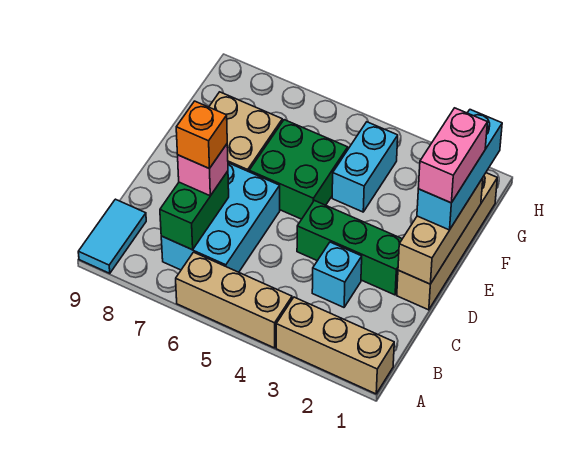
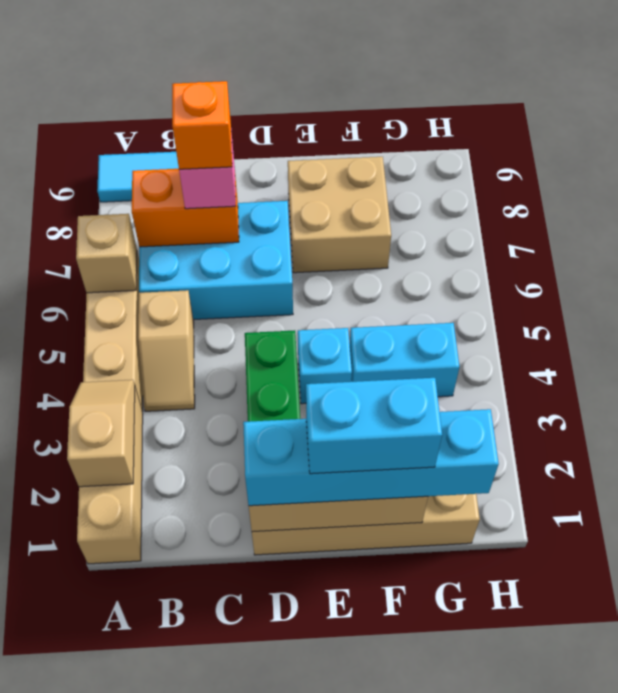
none -> tan slope A2:A3 level 2 top 2
none -> tan brick A6 level 2
none -> tan slope B4:B5 level 1 top 5
green brick B7:C7 level 2 -> orange brick B7:C7 level 2
cyan brick C3 level 1 -> cyan brick E4 level 1
cyan brick E1:G1 level 3 -> cyan brick D1:G1 level 3
pink brick E1:F1 level 4 -> cyan brick E1:F1 level 4
green brick E5:F6 level 1 -> none

